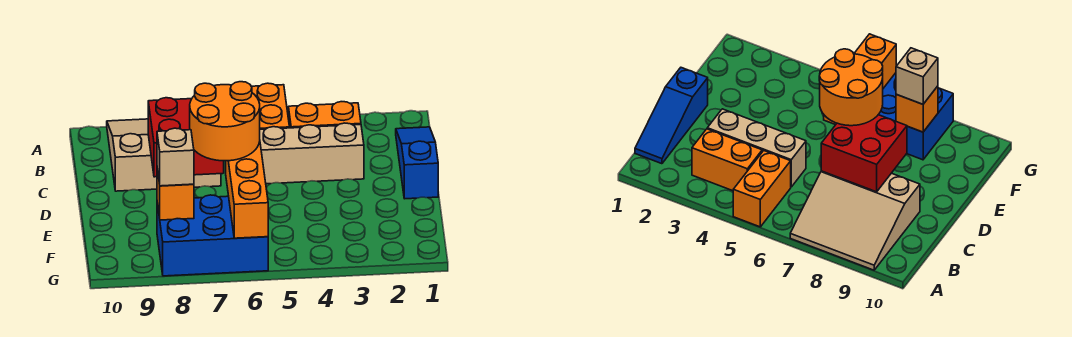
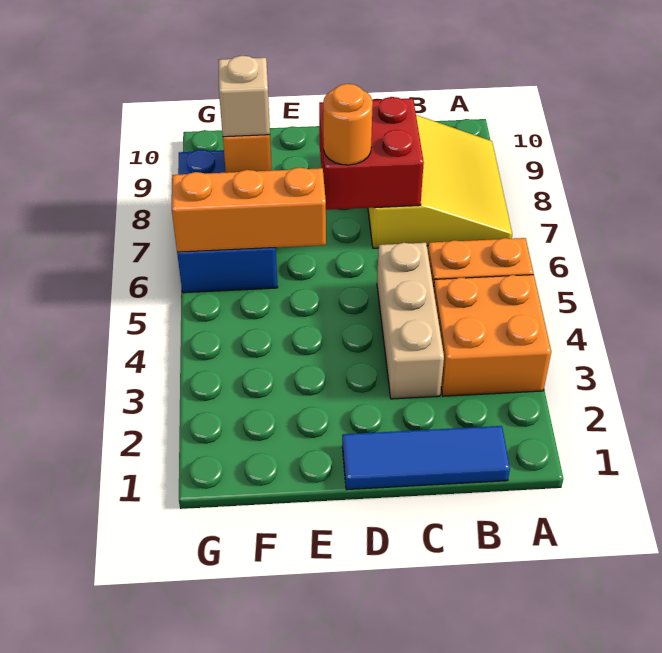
tan slope A7:C9 level 1 top C -> yellow slope A7:C9 level 1 top C
blue slope B1:D1 level 1 top D -> blue tile B1:D1 level 1
orange brick B3:B4 level 1 -> orange brick A3:B4 level 1
orange round brick D6:E7 level 3 -> orange round brick D7 level 3

